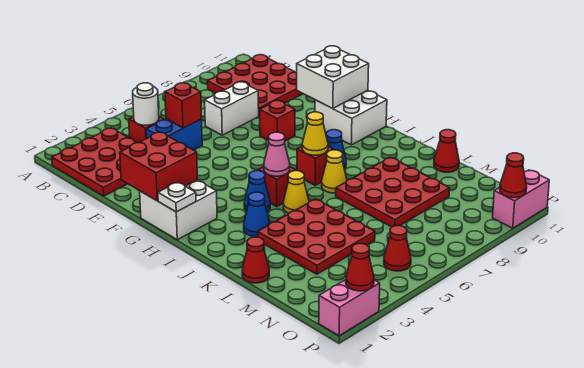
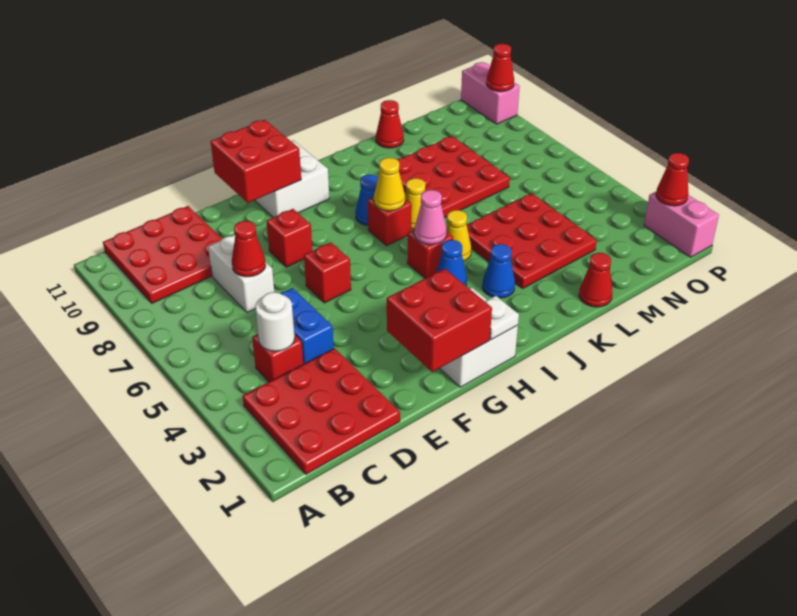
red brick D5 level 2 -> red brick F6 level 1
white brick F10:G11 level 2 -> red brick F10:G11 level 2
red cone O5 level 1 -> red cone D7 level 2

